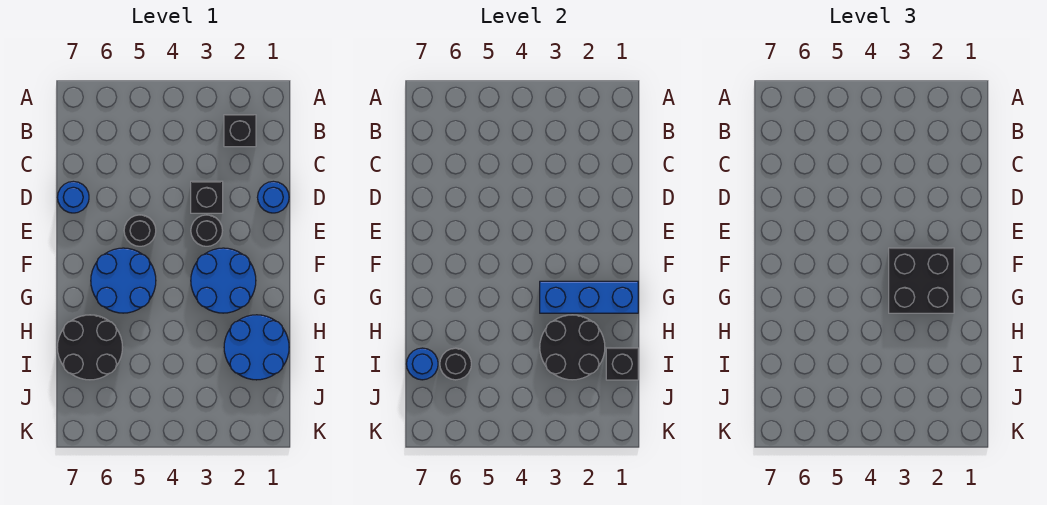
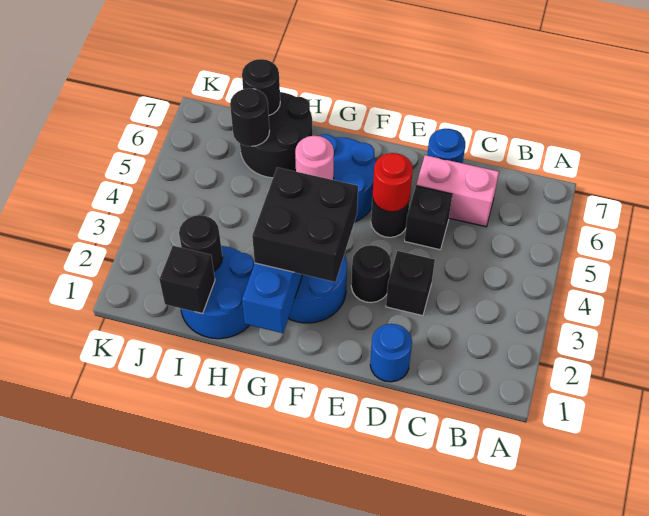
black brick B2 level 1 -> black brick D5 level 1
none -> pink brick C6:D6 level 1
none -> red round brick E5 level 2
none -> pink round brick G5 level 2
black round brick H2:I3 level 2 -> black round brick I2 level 2
blue round brick I7 level 2 -> black round brick I7 level 2

